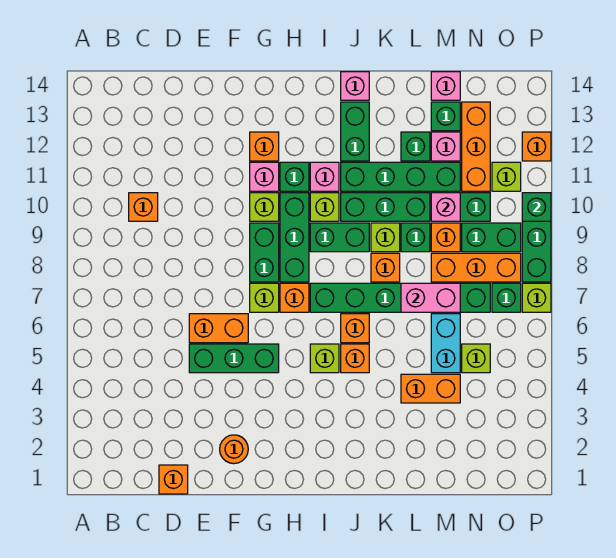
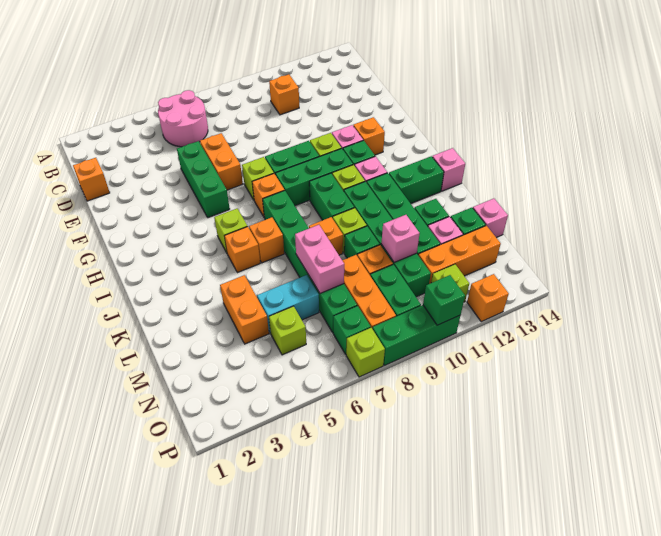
none -> pink round brick B5:C6 level 1
orange round brick F2 level 1 -> none

